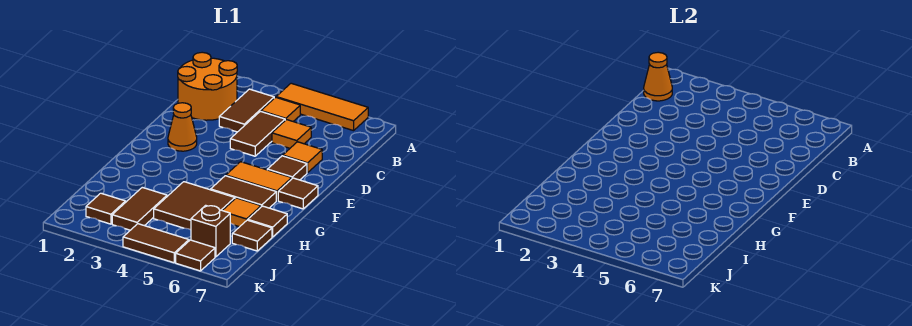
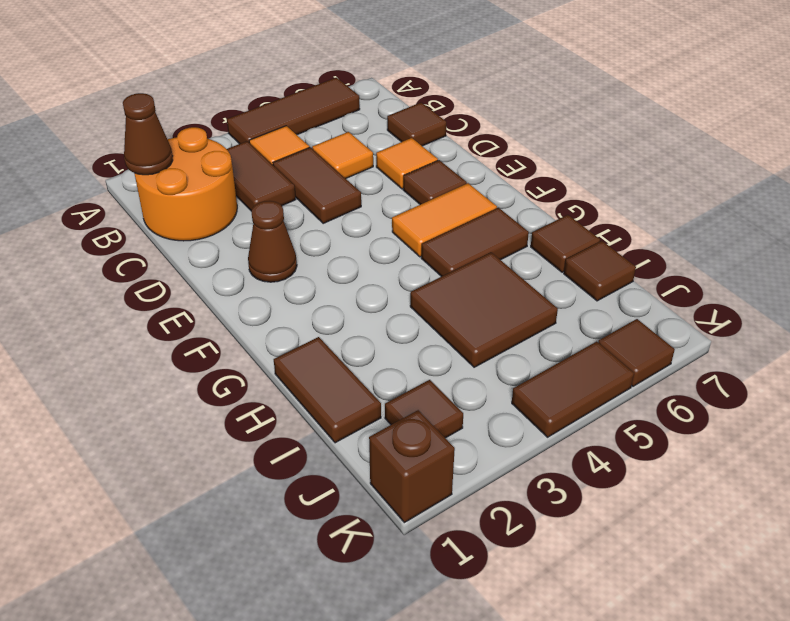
orange tile A4:A6 level 1 -> brown tile A4:A6 level 1
orange cone B1 level 2 -> brown cone B1 level 2
orange cone E2 level 1 -> brown cone E2 level 1
brown tile F7 level 1 -> brown tile C7 level 1
orange tile H6 level 1 -> none
brown tile I3:J3 level 1 -> brown tile H1:I1 level 1
brown brick J6 level 1 -> brown brick K1 level 1

